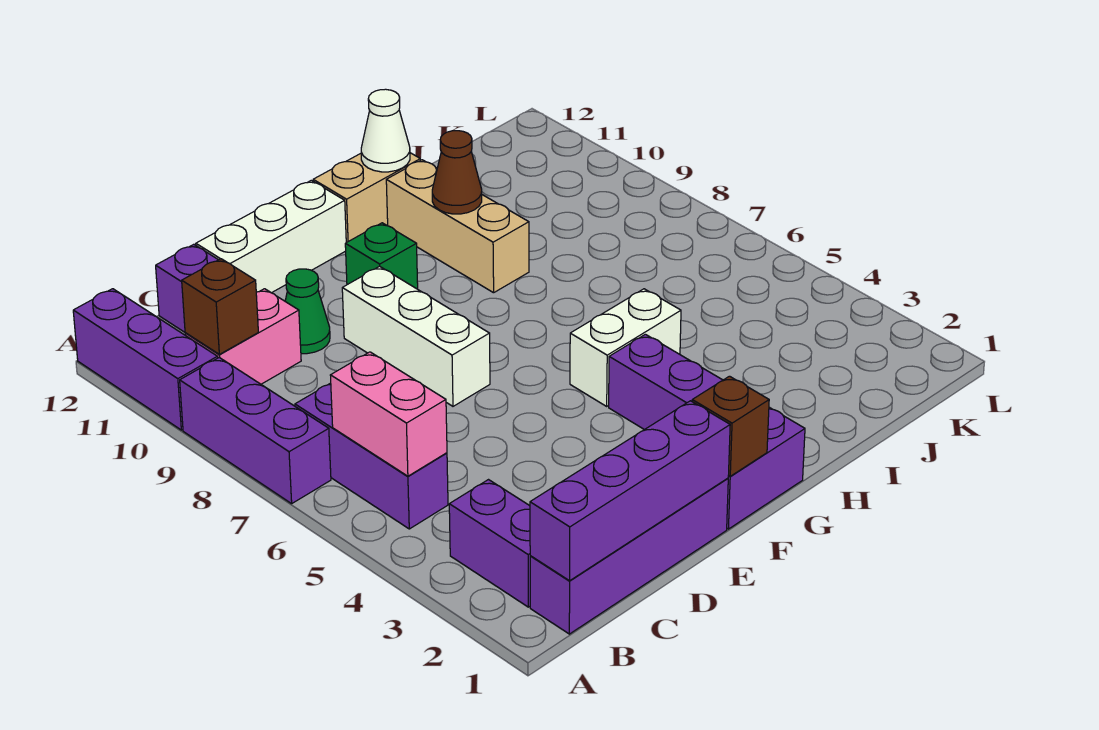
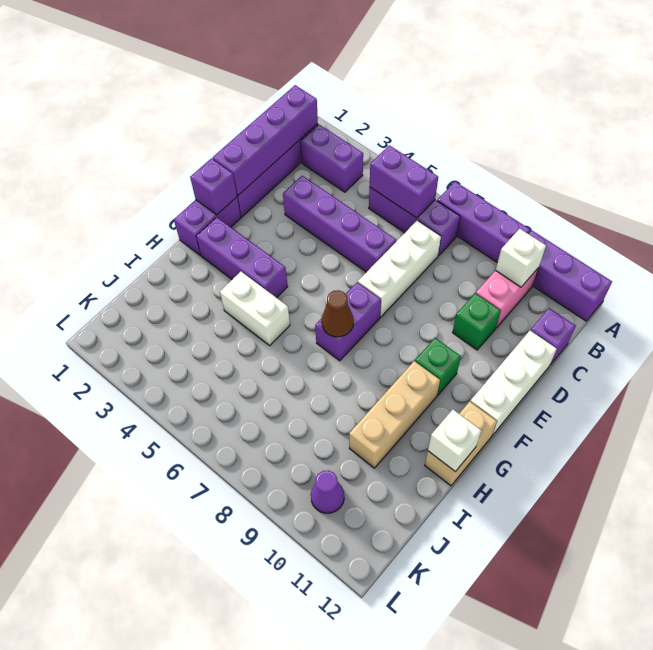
pink brick B5:B6 level 2 -> purple brick B5:B6 level 2
brown brick B10 level 2 -> white brick B10 level 2
none -> purple brick D3:D6 level 1
green cone D10 level 1 -> green brick D10 level 1
white brick E7:E9 level 1 -> white brick C7:E7 level 1
brown brick F1 level 2 -> purple brick F1 level 2
none -> purple brick F7:G7 level 1
white brick G5:H5 level 1 -> white brick H4:H5 level 1
tan brick H9:H11 level 1 -> tan brick G10:I10 level 1
brown cone H10 level 2 -> brown cone G7 level 2
white cone H12 level 2 -> white brick H12 level 2
none -> purple cone K10 level 1

